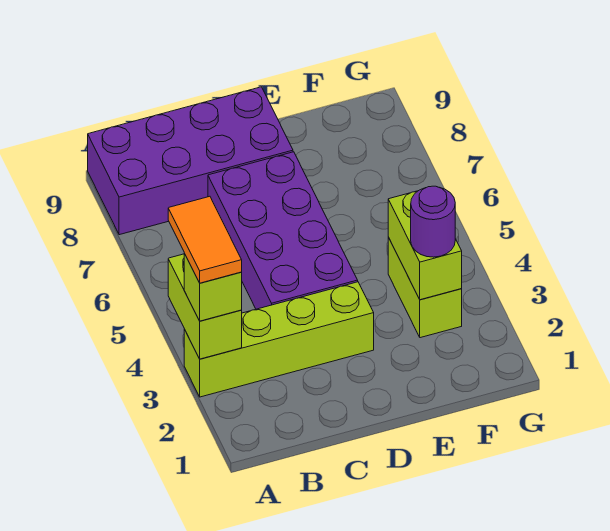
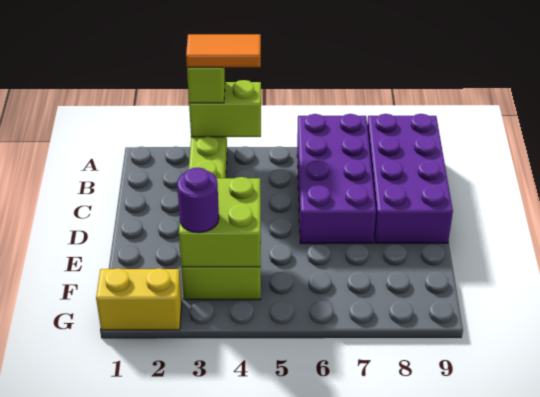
purple brick C4:D7 level 1 -> purple brick A6:D7 level 1
lime brick F3:F4 level 2 -> lime brick E3:F4 level 2
none -> yellow brick G1:G2 level 1

